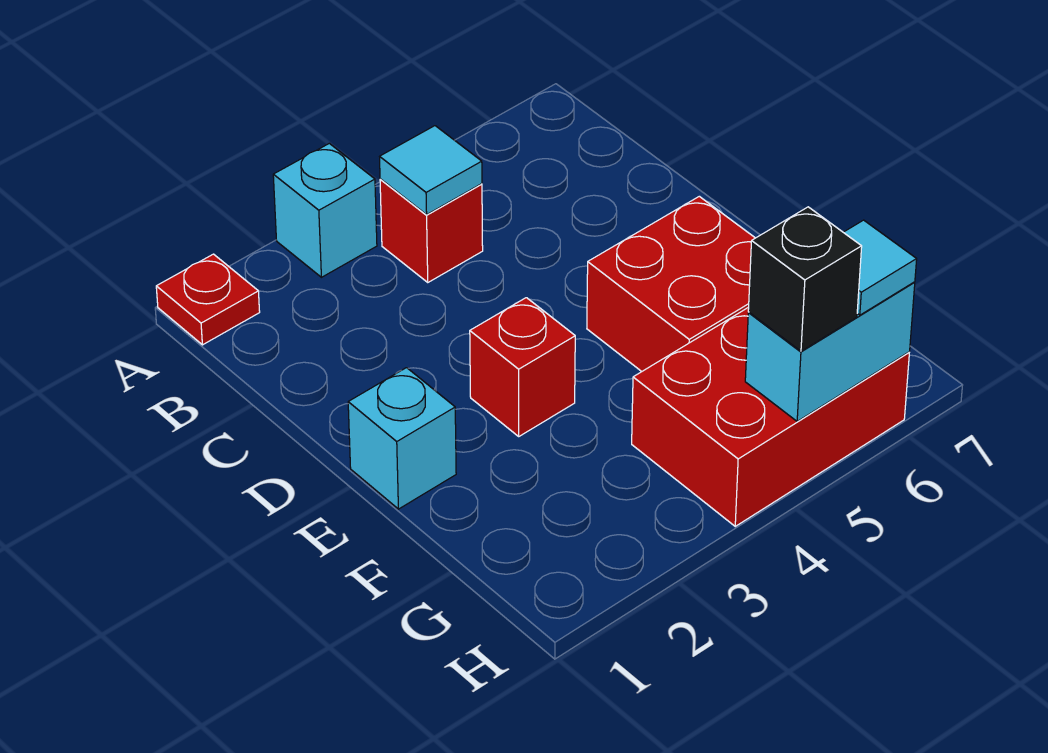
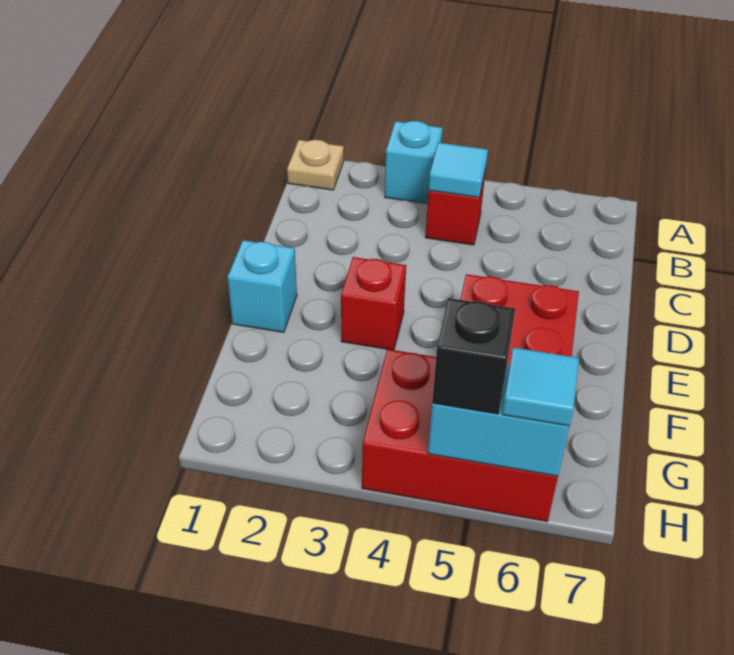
red plate A1 level 1 -> tan plate A1 level 1

